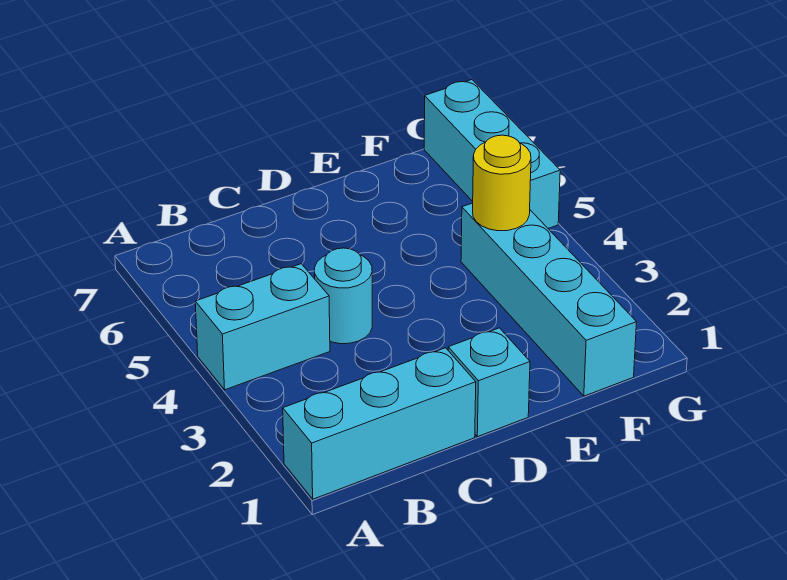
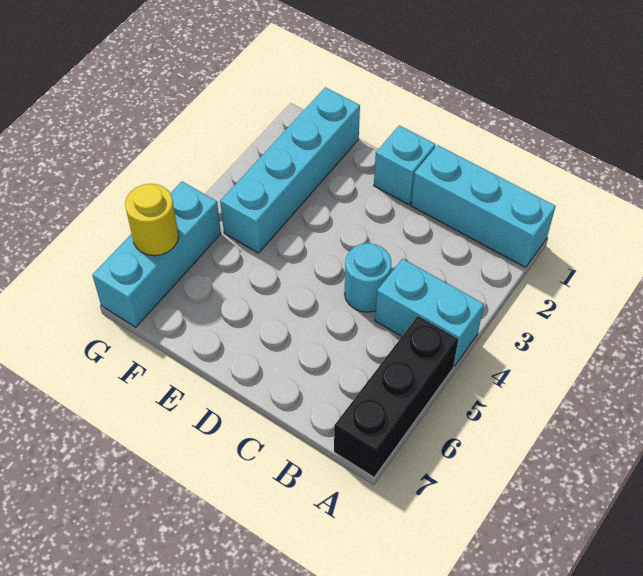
none -> black brick A5:A7 level 1
yellow round brick F4 level 2 -> yellow round brick G6 level 2

